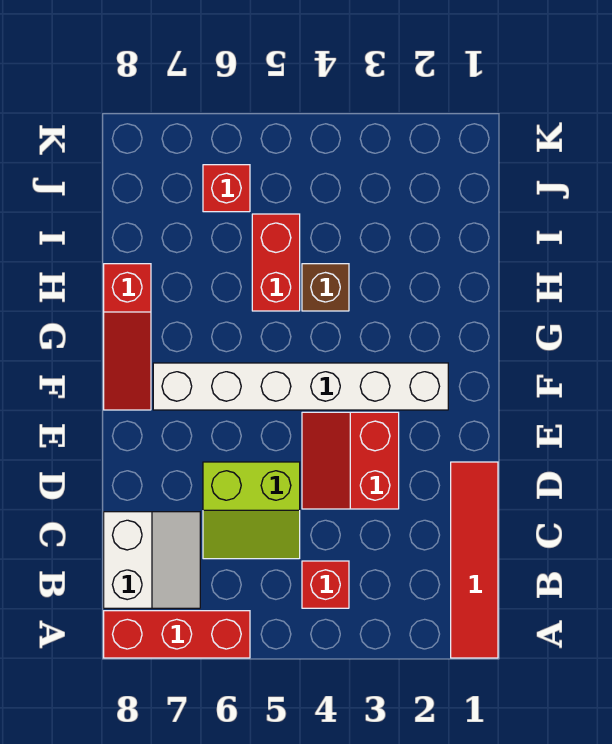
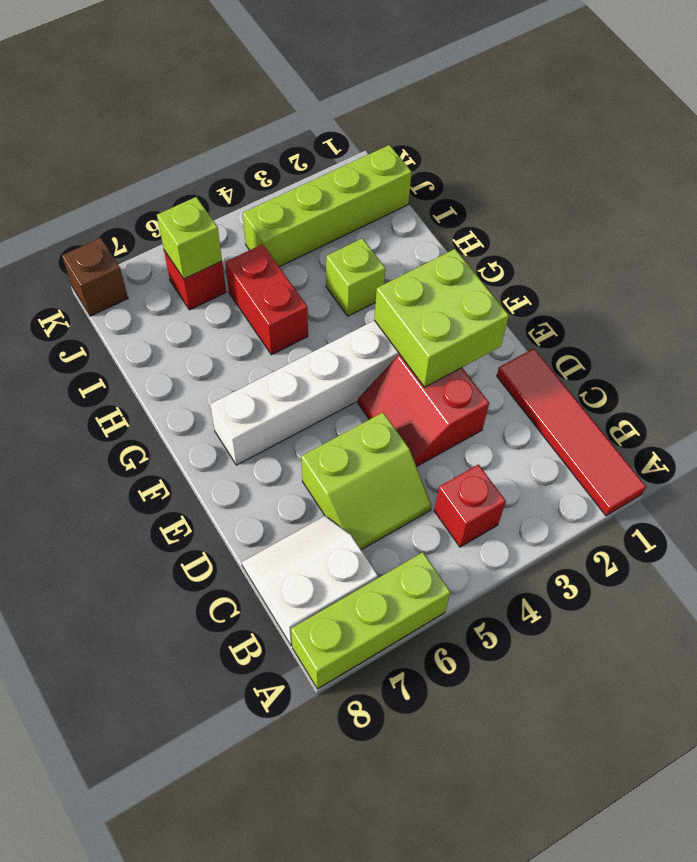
red brick A6:A8 level 1 -> lime brick A6:A8 level 1
white slope B7:C8 level 1 top 8 -> white slope B7:C8 level 1 top B
none -> lime brick E2:F3 level 2
red slope F8:H8 level 1 top H -> none
none -> lime brick H3 level 1
brown brick H4 level 1 -> brown brick K8 level 1
none -> lime brick J1:J4 level 1
none -> lime brick J6 level 2

